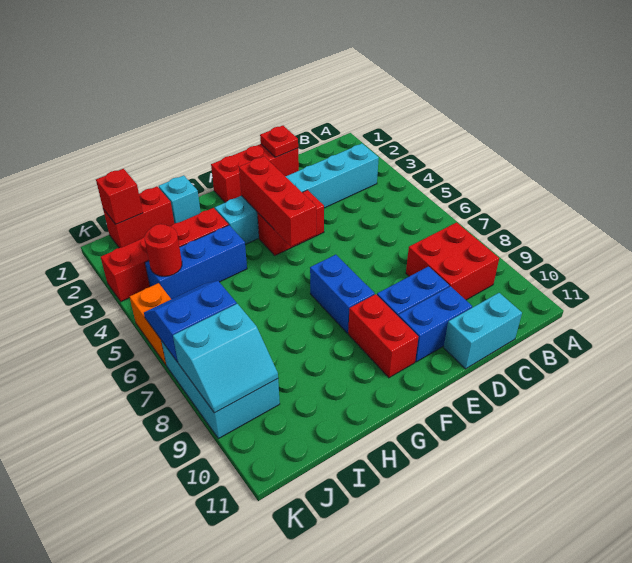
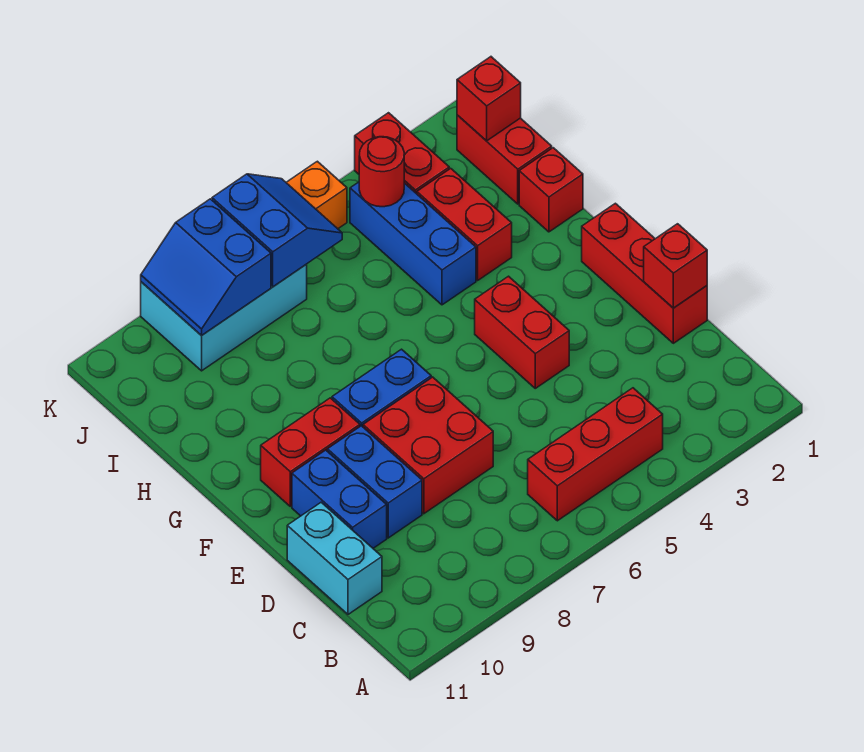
cyan brick B3:G3 level 1 -> none
red brick B8:C9 level 1 -> red brick D7:E8 level 1
red plate D1 level 2 -> red brick D1 level 2
red brick F3:F5 level 2 -> red brick B4:B6 level 1
cyan brick H1 level 1 -> red brick H1 level 1
cyan slope J8:K9 level 2 top 8 -> blue slope J8:K9 level 2 top 8

